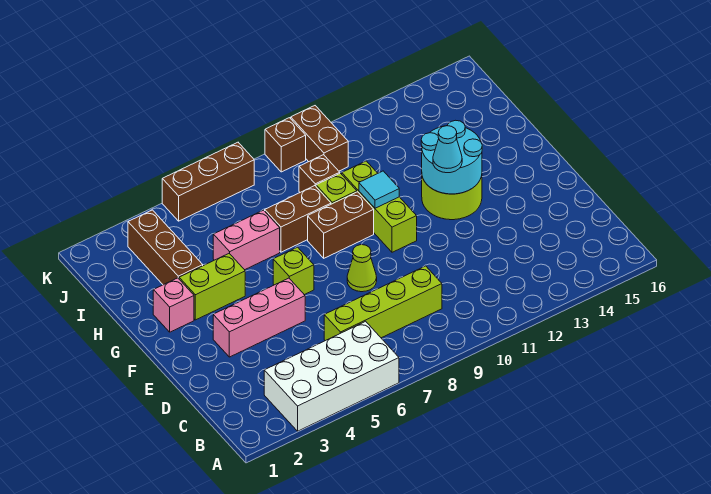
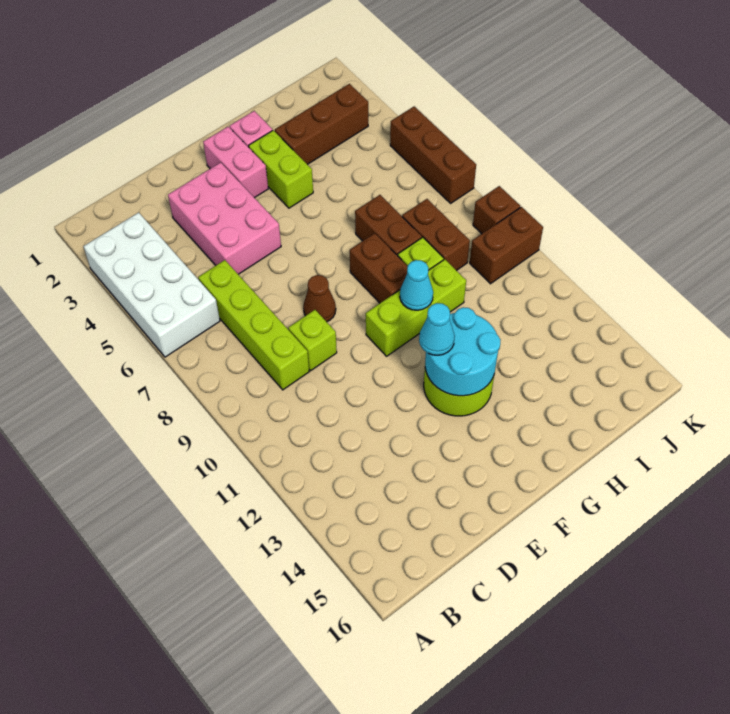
pink brick E3:E5 level 1 -> pink brick D3:E5 level 1
lime cone E8 level 1 -> brown cone E8 level 1
lime brick F6 level 1 -> lime brick D9 level 1
cyan tile G10 level 2 -> cyan cone G10 level 2
pink brick H5:H6 level 1 -> pink brick F2:F3 level 1
brown brick I9 level 1 -> brown brick I8:I9 level 1

